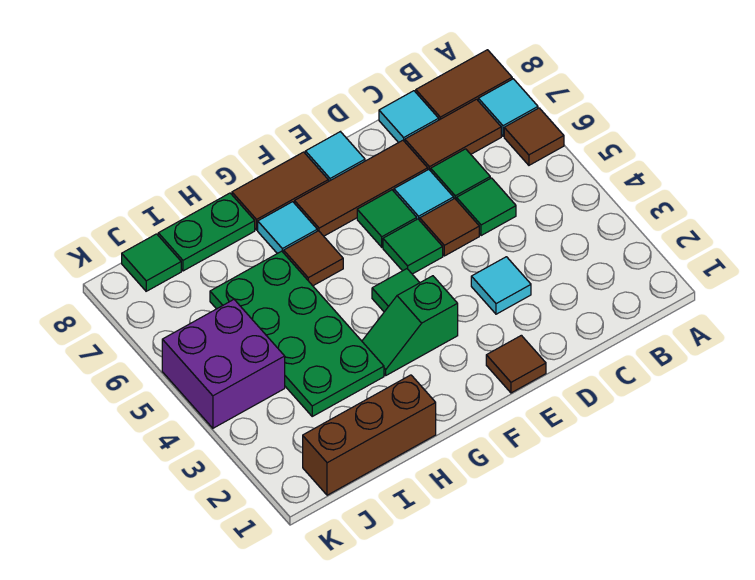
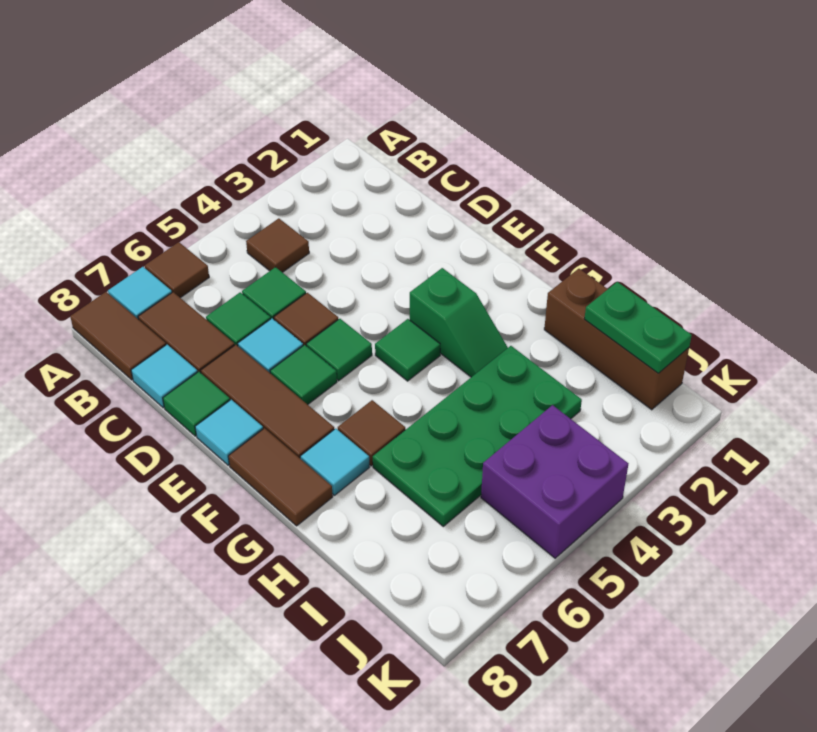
cyan tile D3 level 1 -> none
brown tile E1 level 1 -> brown tile B4 level 1
green plate H8:I8 level 1 -> green plate I1:J1 level 2
green tile J8 level 1 -> green tile D8 level 1

